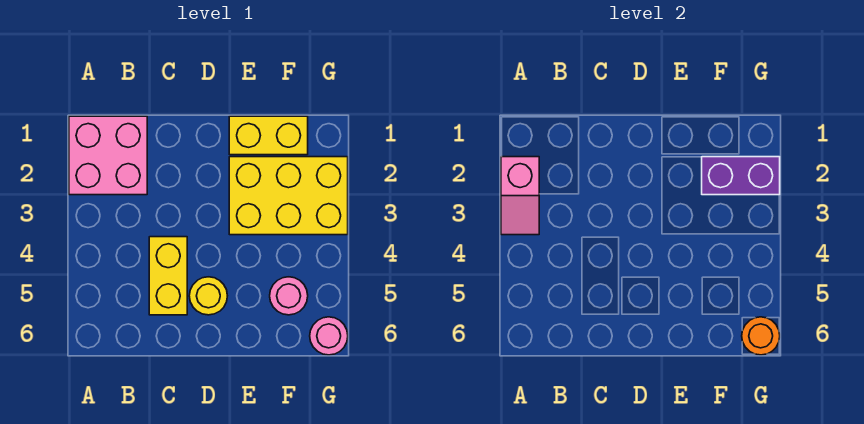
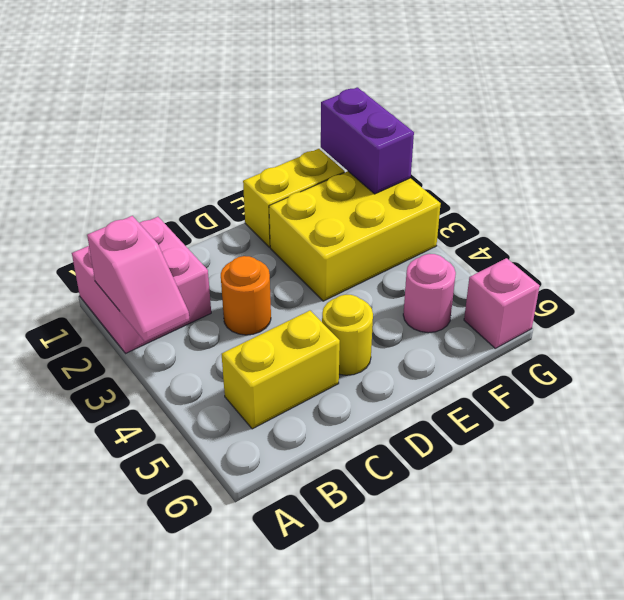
yellow brick C4:C5 level 1 -> yellow brick B5:C5 level 1
purple brick F2:G2 level 2 -> purple brick G1:G2 level 2
pink round brick G6 level 1 -> pink brick G6 level 1
orange round brick G6 level 2 -> orange round brick C3 level 1

